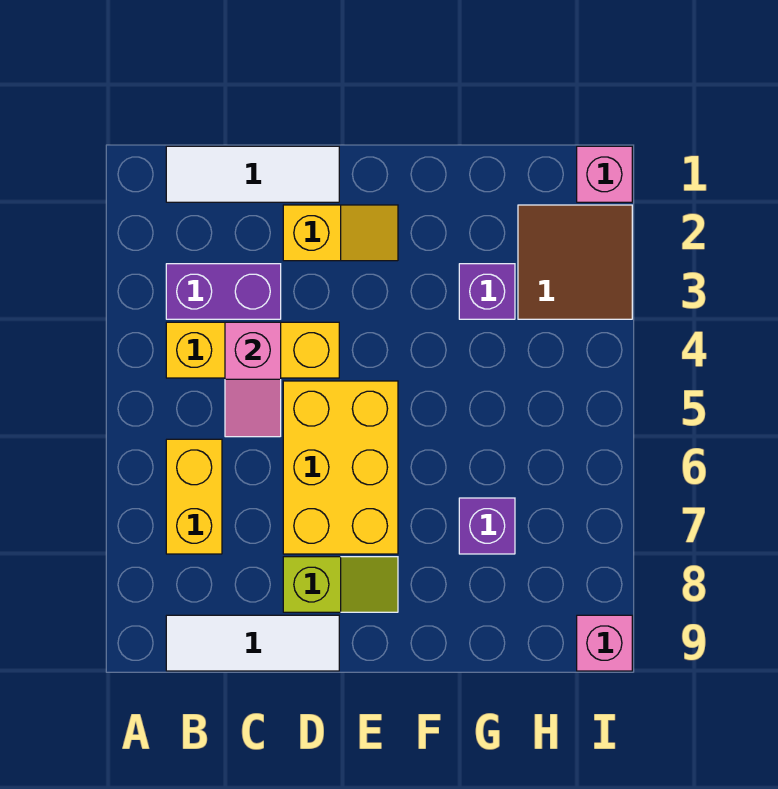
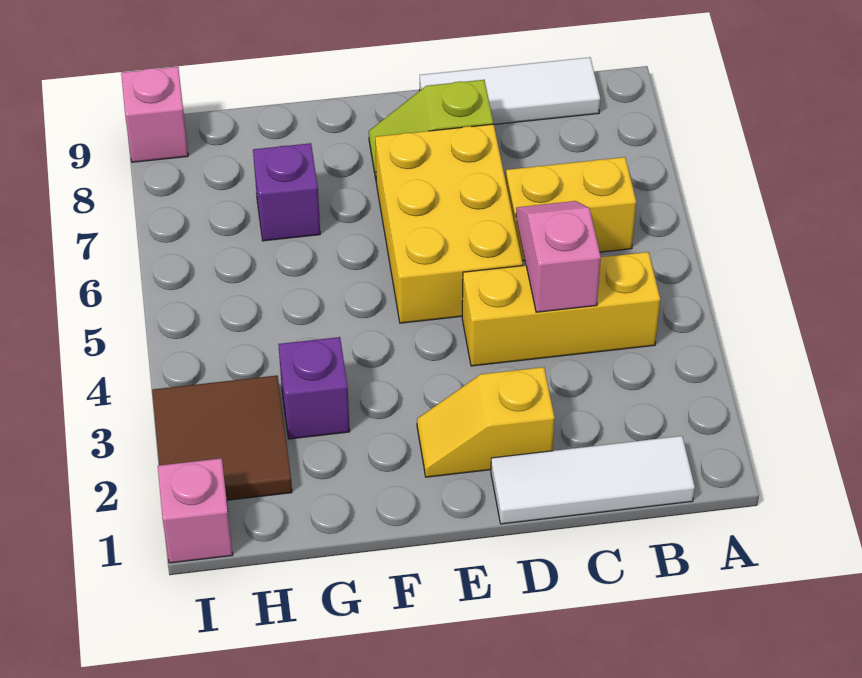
purple brick B3:C3 level 1 -> none
yellow brick B6:B7 level 1 -> yellow brick B6:C6 level 1

